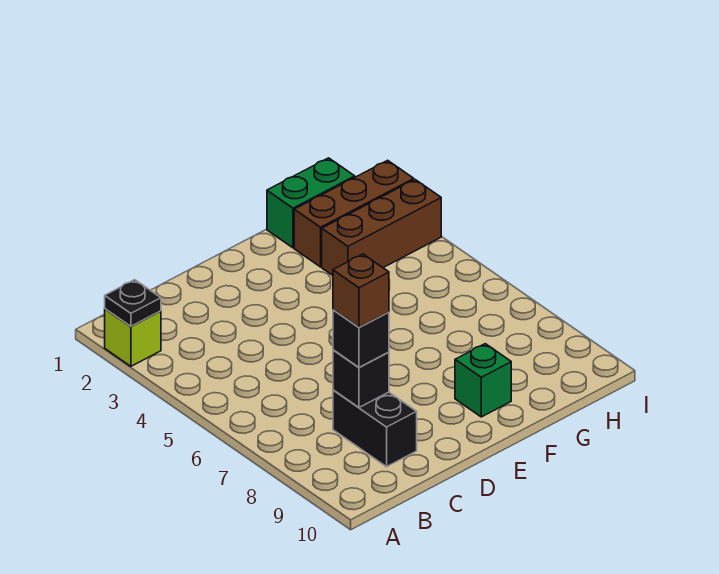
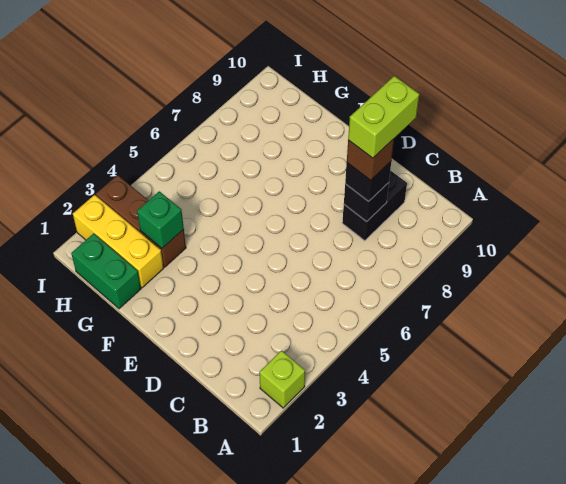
black plate A2 level 2 -> none
none -> lime brick C8:C9 level 5
green brick F9 level 1 -> green brick G3 level 2
brown brick G2:I2 level 1 -> yellow brick G2:I2 level 1

